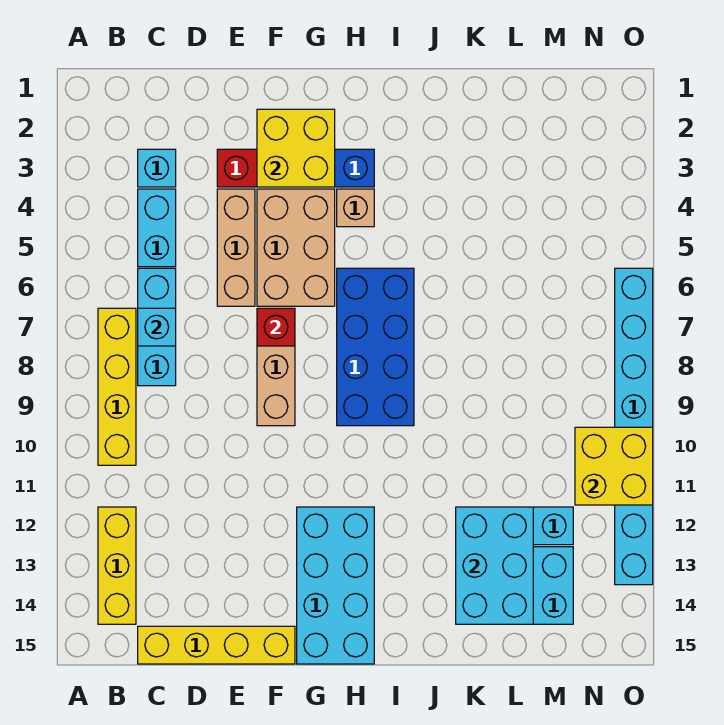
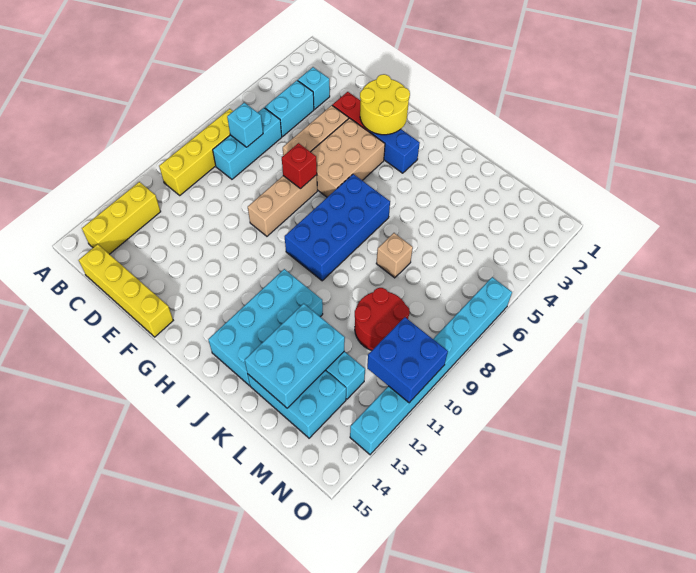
yellow brick F2:G3 level 2 -> yellow round brick F2:G3 level 2
cyan brick G12:H15 level 1 -> cyan brick I11:J14 level 1
tan brick H4 level 1 -> tan brick K7 level 1
none -> red round brick L9:M10 level 1
yellow brick N10:O11 level 2 -> blue brick N10:O11 level 2

